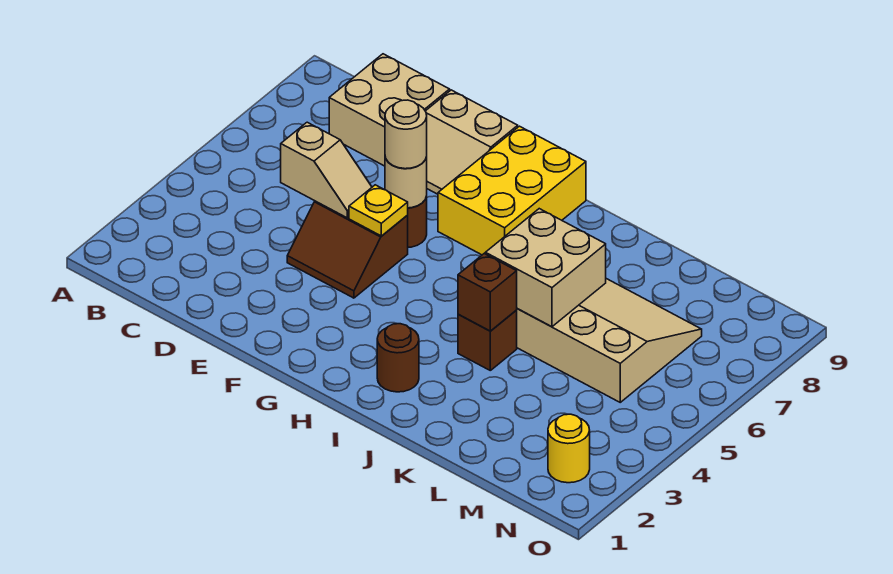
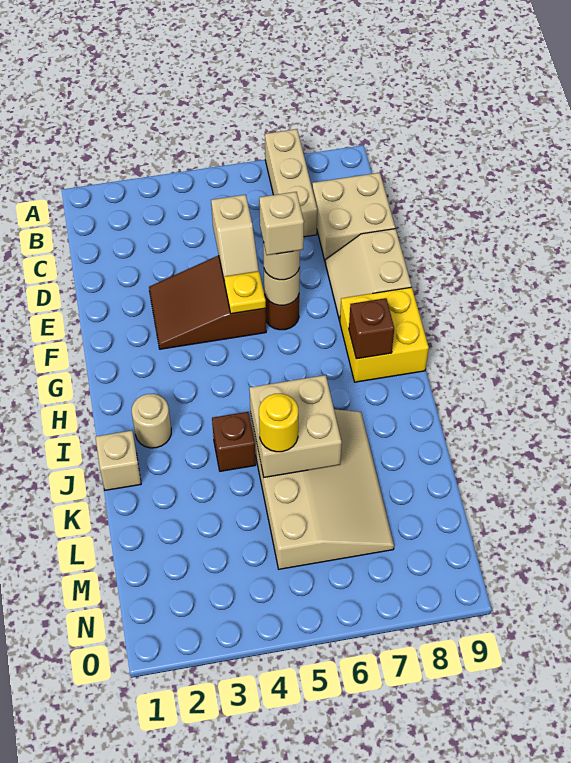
none -> tan brick A7:C7 level 1
brown slope E4:F5 level 1 top 5 -> brown slope E3:F5 level 1 top 5
none -> tan brick F6 level 4
yellow brick G7:H9 level 1 -> yellow brick G8:H9 level 1
brown round brick I2 level 1 -> tan round brick I2 level 1
none -> tan brick J1 level 1
brown brick J4 level 2 -> brown brick H8 level 2
yellow round brick N2 level 1 -> yellow round brick K5 level 3

